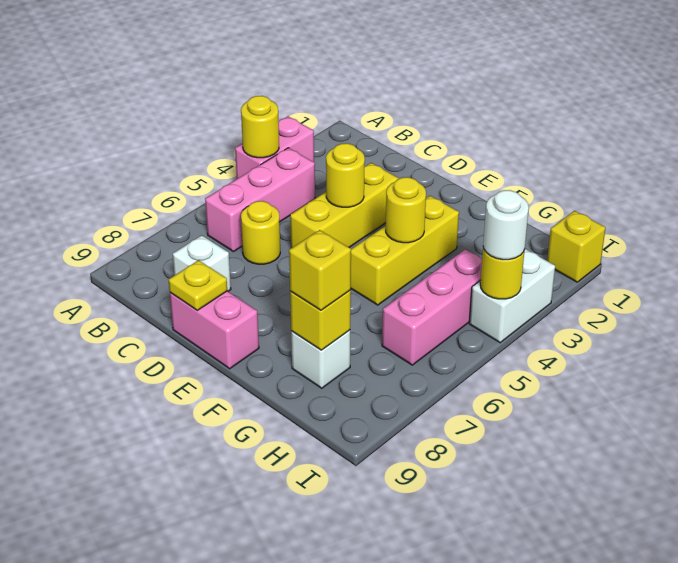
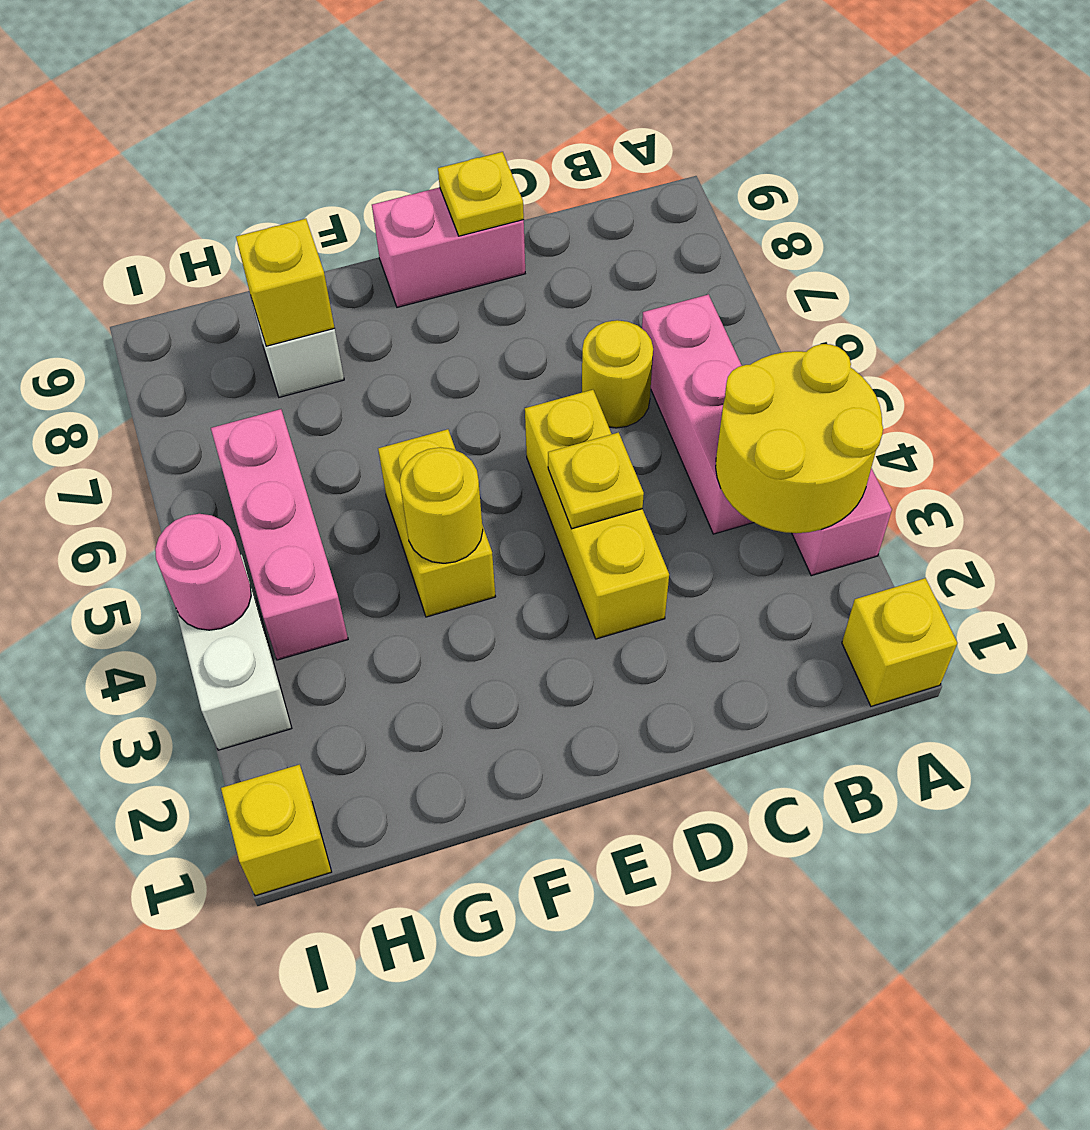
yellow round brick A4 level 2 -> yellow round brick A3:B4 level 2
white brick C8 level 1 -> none
yellow round brick D4 level 2 -> yellow plate D4 level 2
yellow brick F3:F5 level 1 -> yellow brick F4:F5 level 1
yellow brick G8 level 3 -> yellow brick A1 level 1
yellow round brick I4 level 2 -> pink round brick I4 level 2
white round brick I4 level 3 -> none

